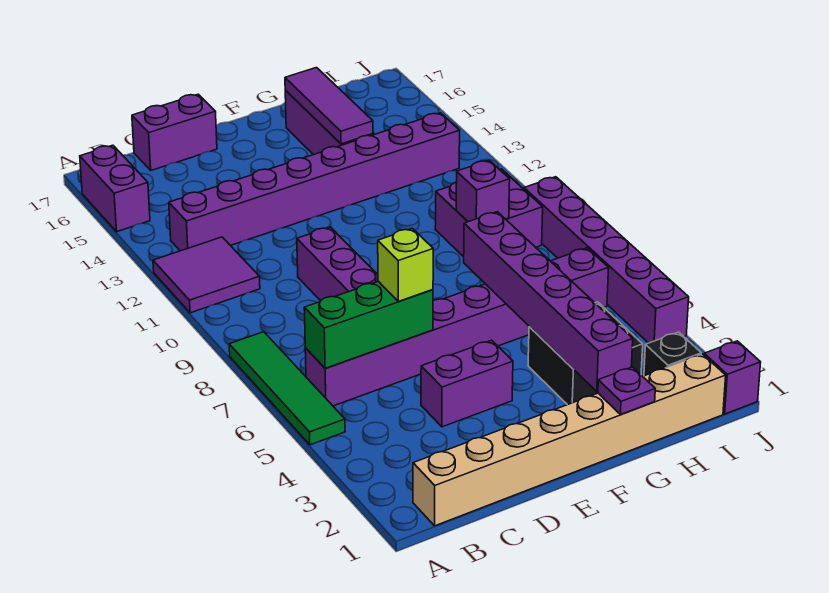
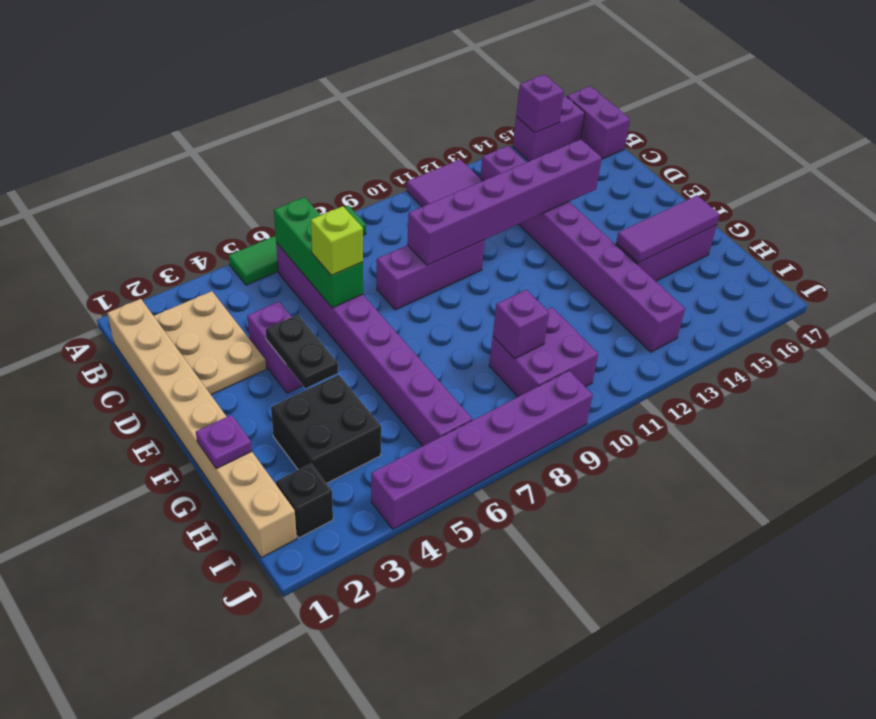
none -> tan plate B2:D3 level 1
purple brick C17:D17 level 1 -> purple brick A17:B17 level 1
none -> black plate E4:F4 level 2
purple brick G2:G7 level 2 -> purple brick D9:D14 level 2
purple brick J1 level 1 -> purple brick A15 level 2

